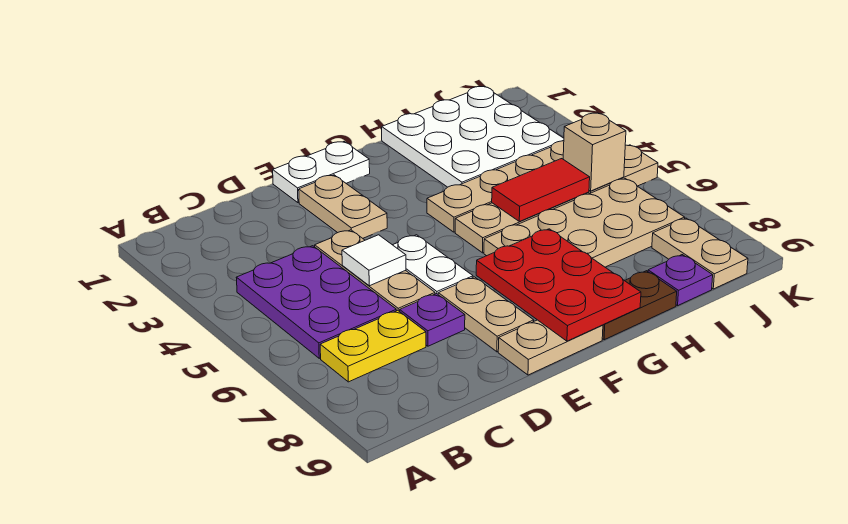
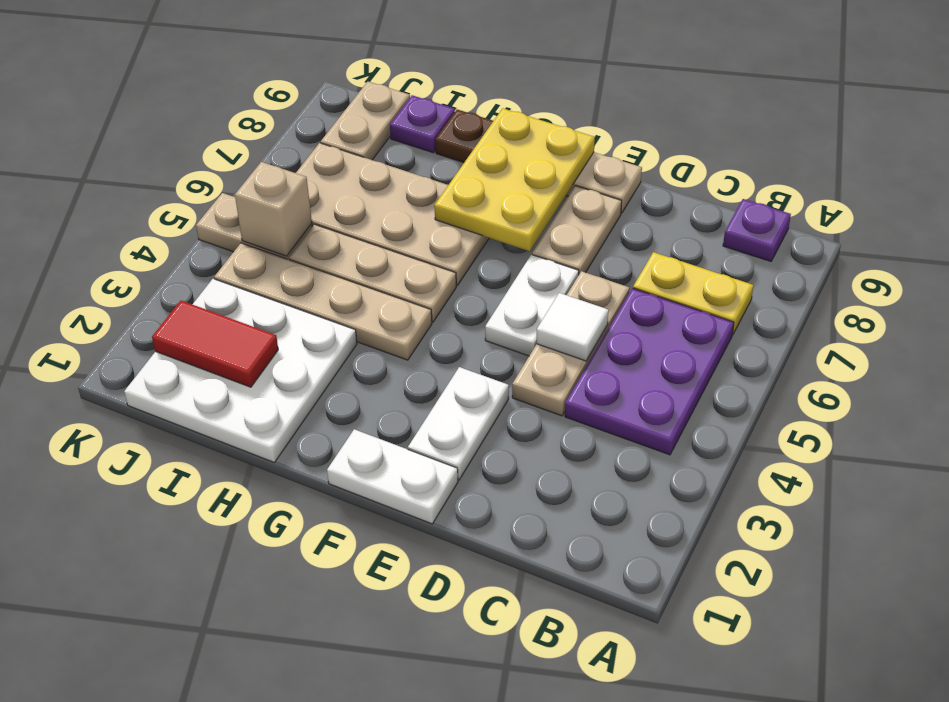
purple plate D7 level 1 -> purple plate B9 level 1
tan plate E2:E3 level 1 -> white plate E2:E3 level 1
red plate F7:G9 level 2 -> yellow plate F7:G9 level 2
red tile H5:I5 level 2 -> red tile I2:J2 level 2

